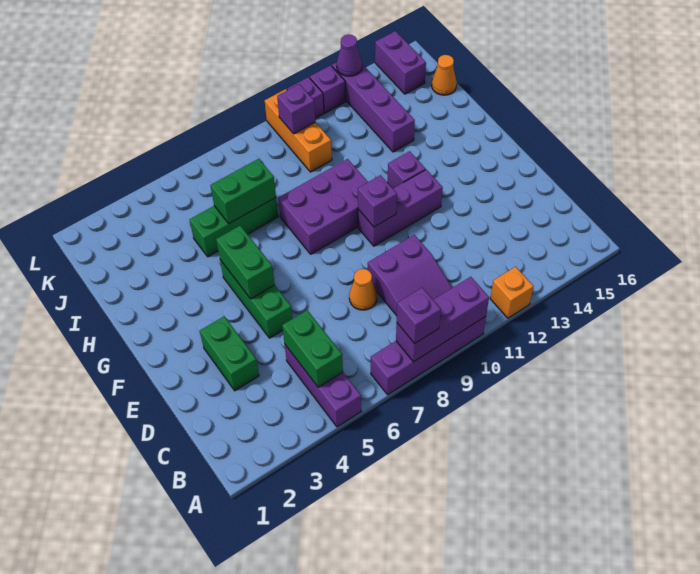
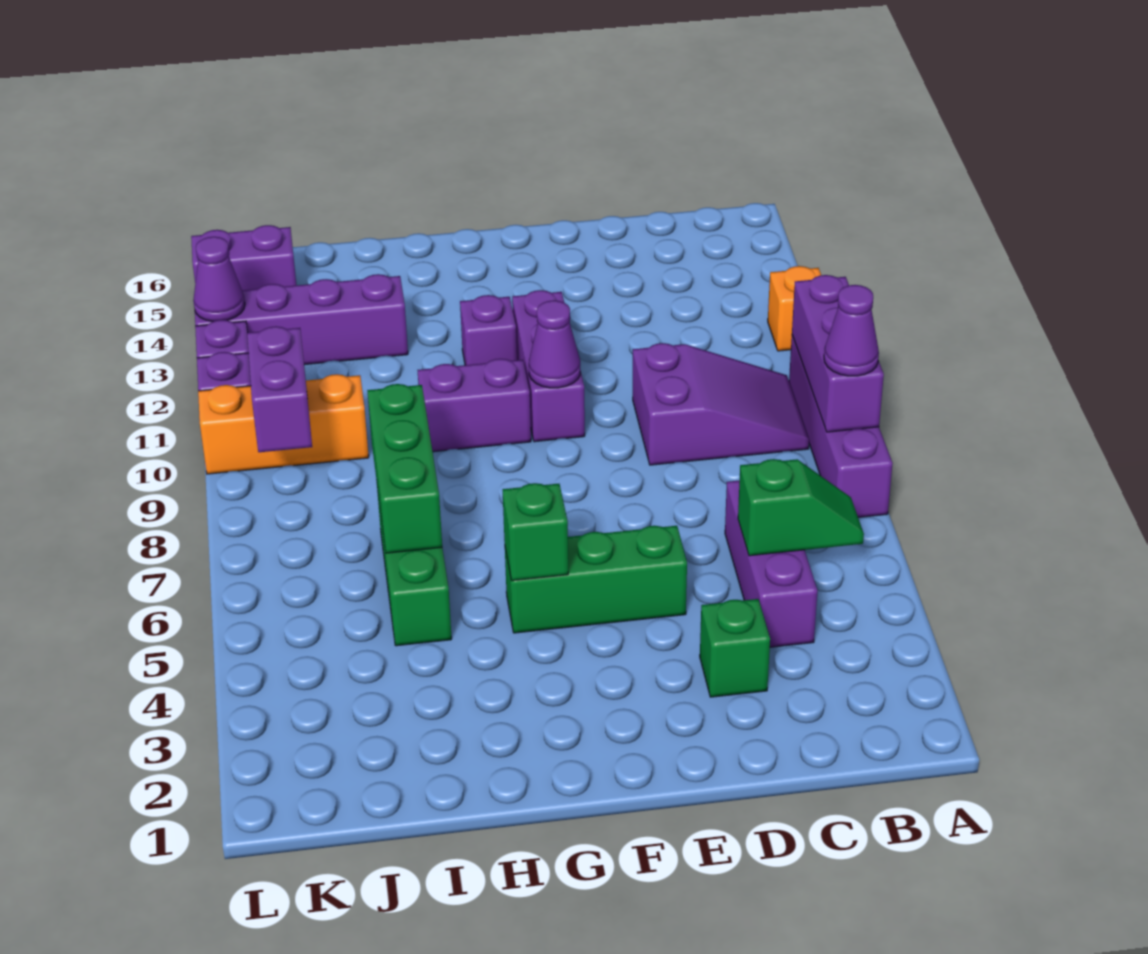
purple brick A5:C5 level 1 -> purple brick C4:C6 level 1
purple brick A8 level 3 -> purple cone A8 level 3
green brick B5:C5 level 2 -> green slope B5:C5 level 2 top C
green brick D3:E3 level 1 -> green brick D3 level 1
orange cone D8 level 1 -> none
green brick F5:G5 level 2 -> green brick G5 level 2
purple brick F10 level 2 -> purple cone F10 level 2
purple brick G8:H10 level 1 -> purple brick G10:H10 level 1
green brick I6:I7 level 2 -> green brick I6:I8 level 2
orange cone J16 level 1 -> none
purple brick K10 level 2 -> purple brick K9:K10 level 2

